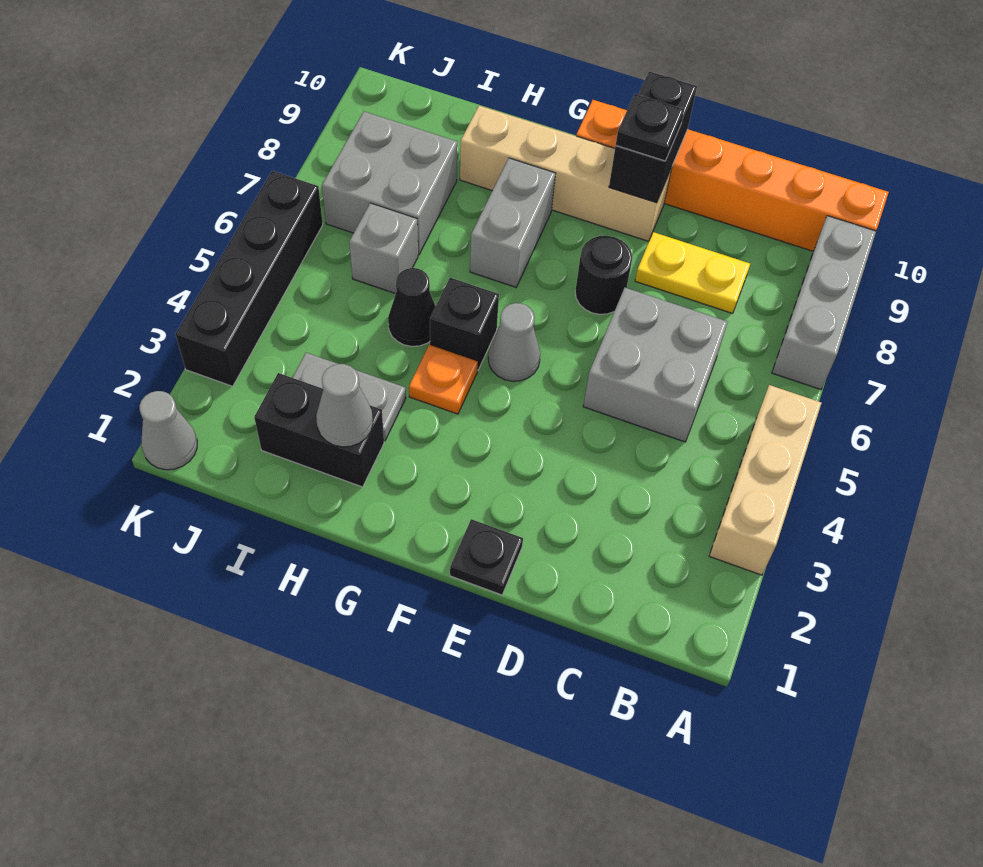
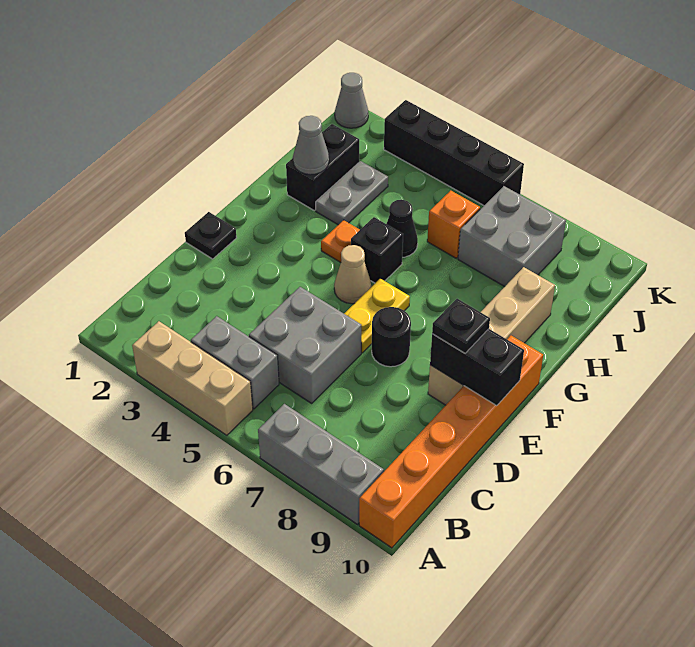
yellow plate C8:D8 level 1 -> yellow plate E6:F6 level 1
grey cone F5 level 1 -> tan cone F5 level 1
grey brick G7:G8 level 1 -> grey brick B4:B5 level 1
grey brick I6 level 1 -> orange brick I6 level 1

